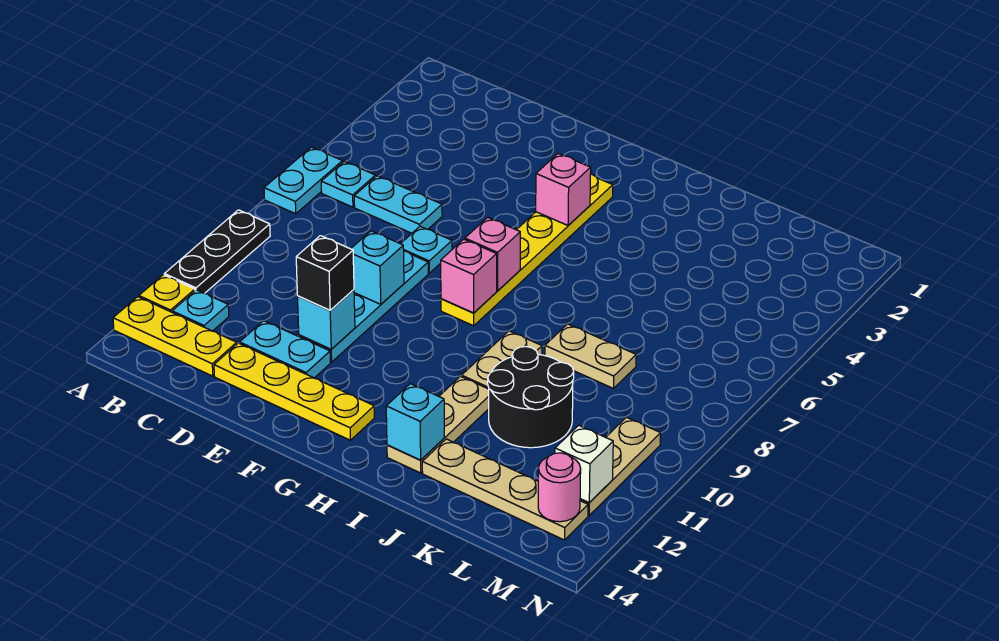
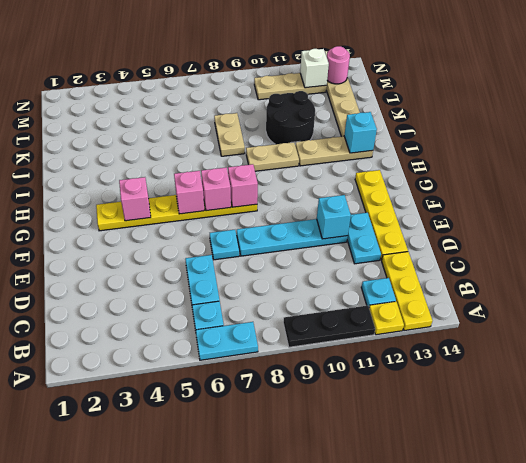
cyan brick E9 level 2 -> none
black brick E11 level 3 -> none
none -> pink brick G6 level 2

